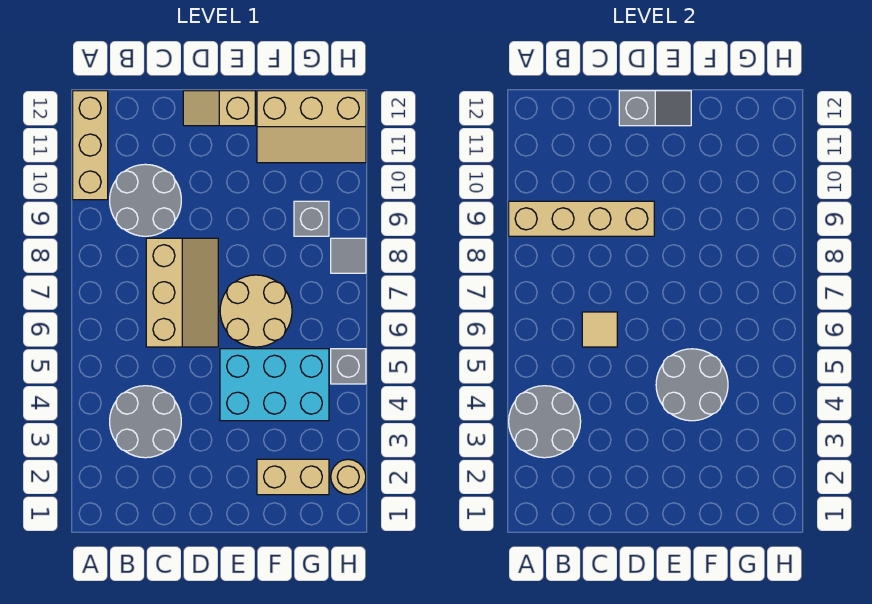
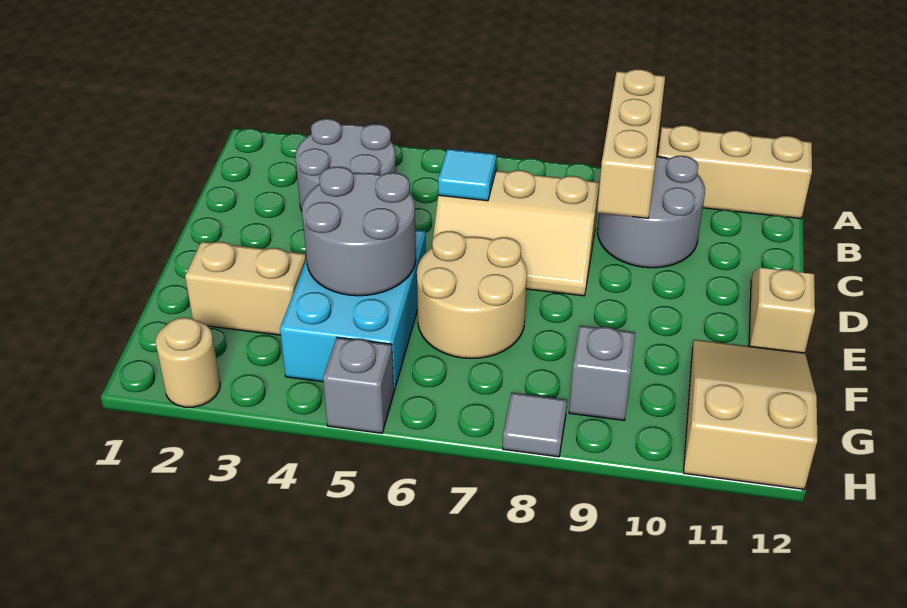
grey round brick A3:B4 level 2 -> none
tan brick A9:D9 level 2 -> tan brick A9:C9 level 2
tan tile C6 level 2 -> cyan tile C6 level 2
grey slope D12:E12 level 2 top D -> none
tan brick F2:G2 level 1 -> tan brick F2:F3 level 1
tan slope F11:H12 level 1 top 12 -> tan slope F11:H12 level 1 top H

